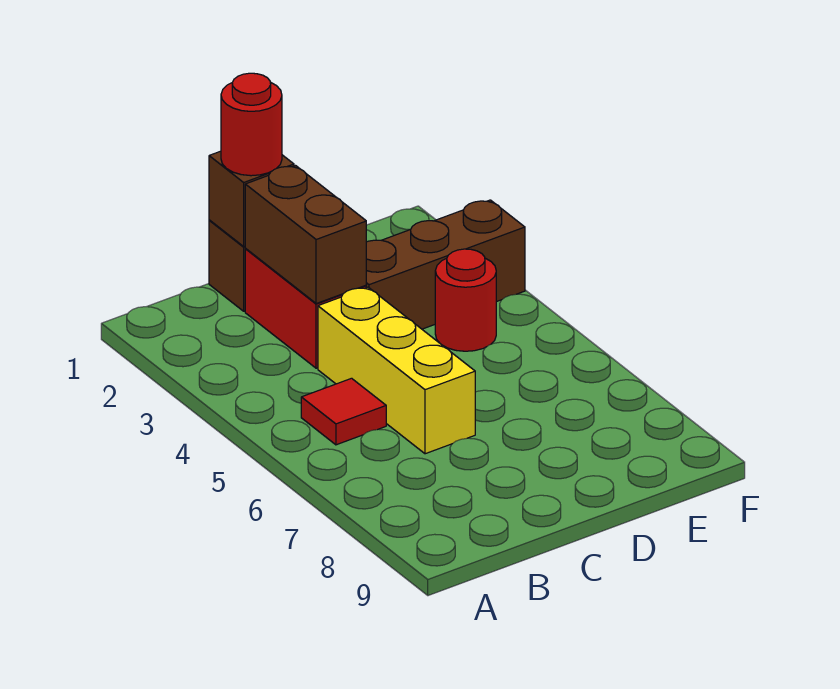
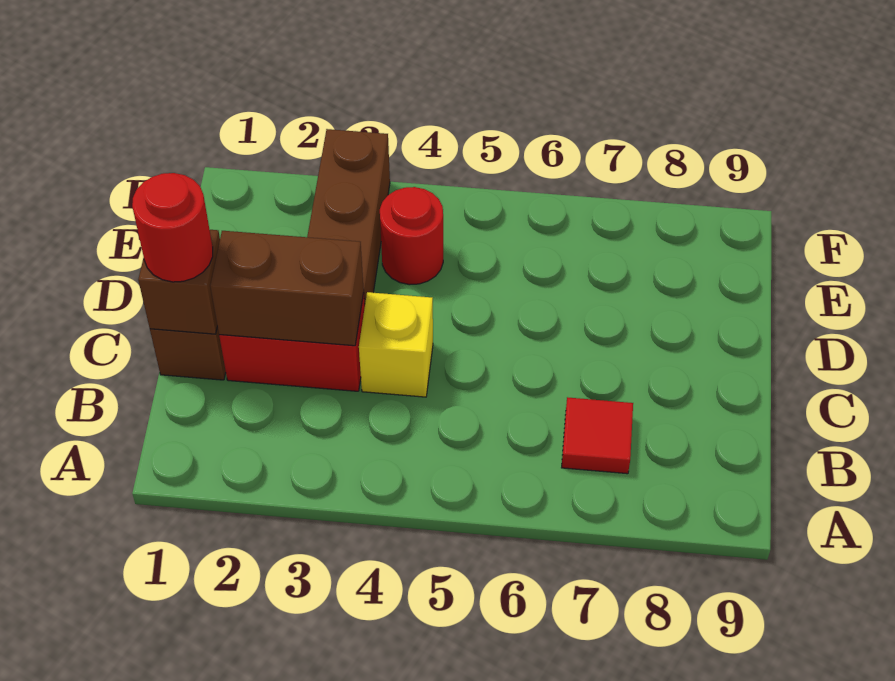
red tile B5 level 1 -> red tile B7 level 1
yellow brick C4:C6 level 1 -> yellow brick C4 level 1

